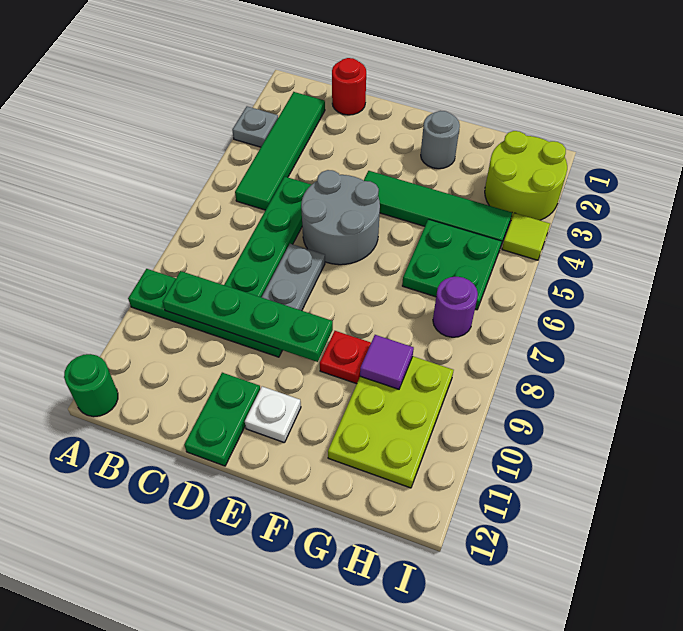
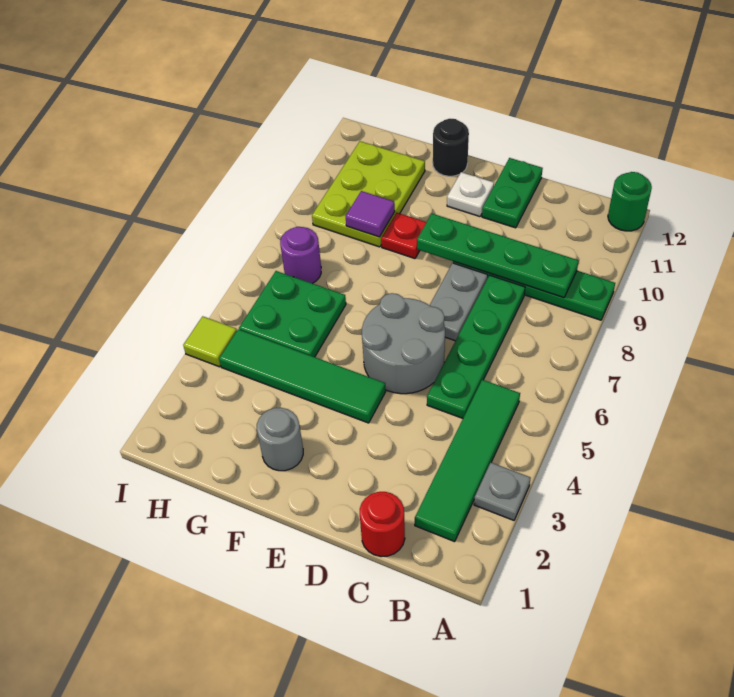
none -> black round brick F12 level 1
lime round brick H2:I3 level 1 -> none

